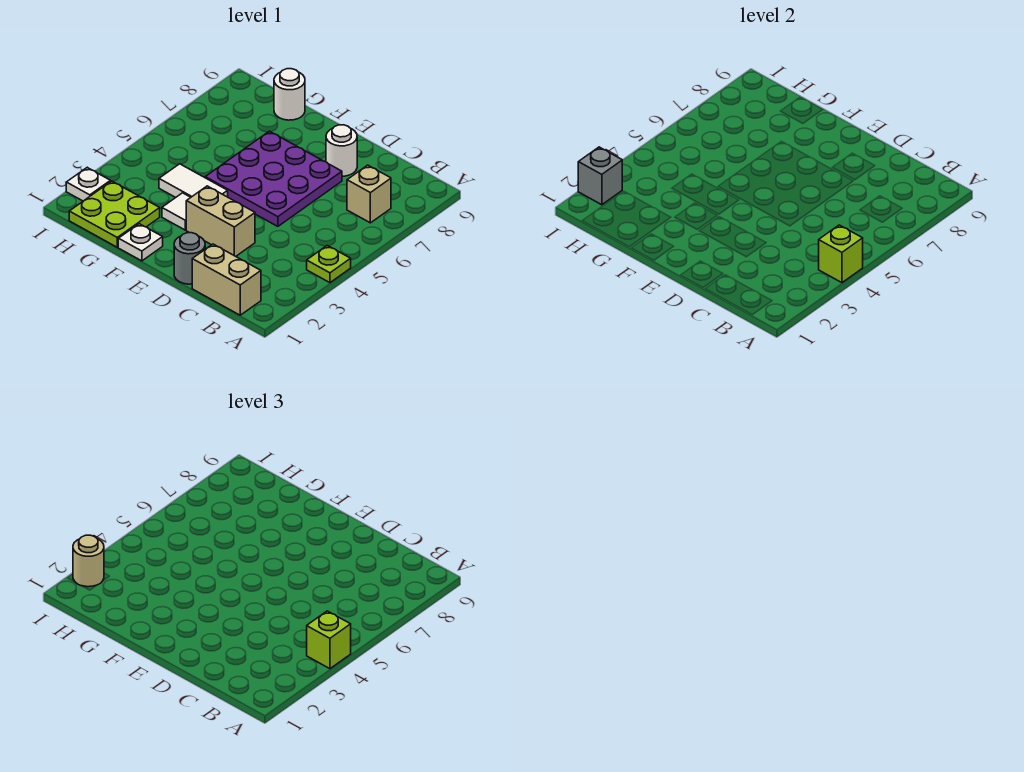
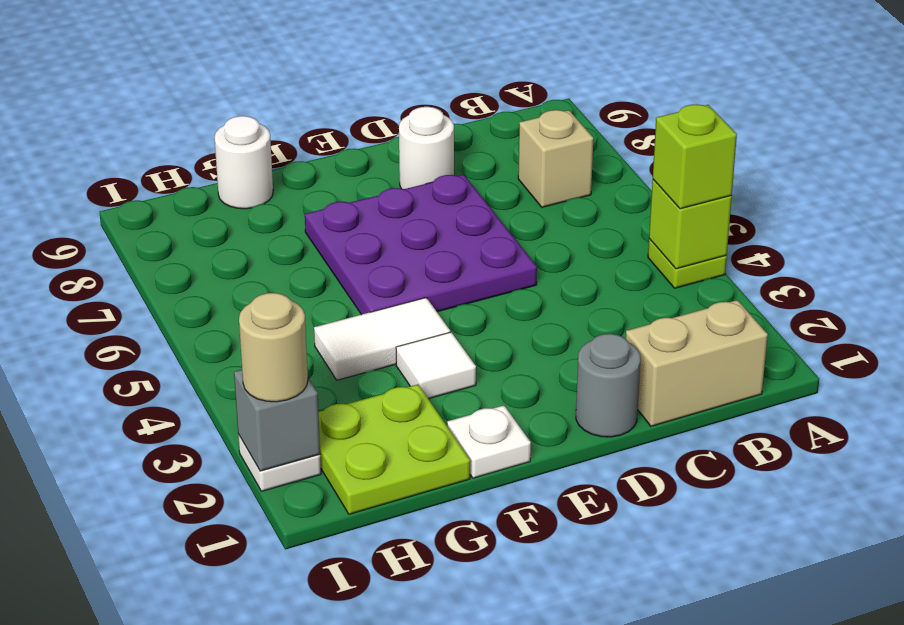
tan brick D3:E3 level 1 -> none

